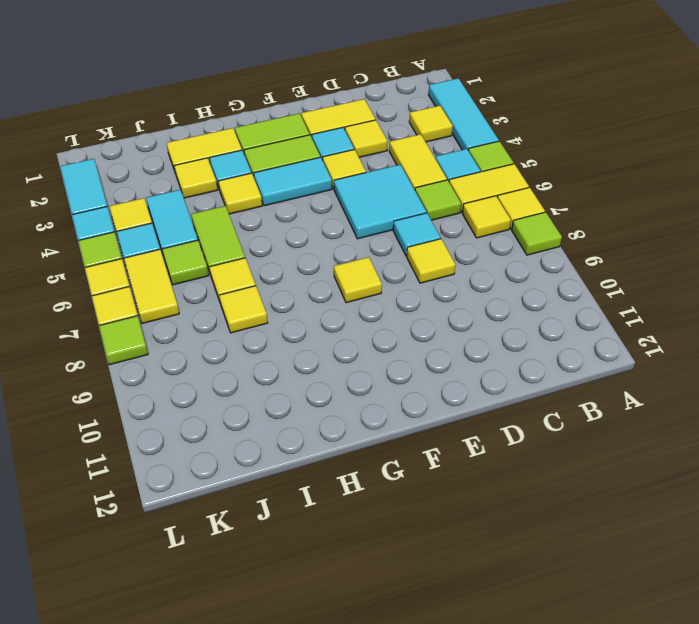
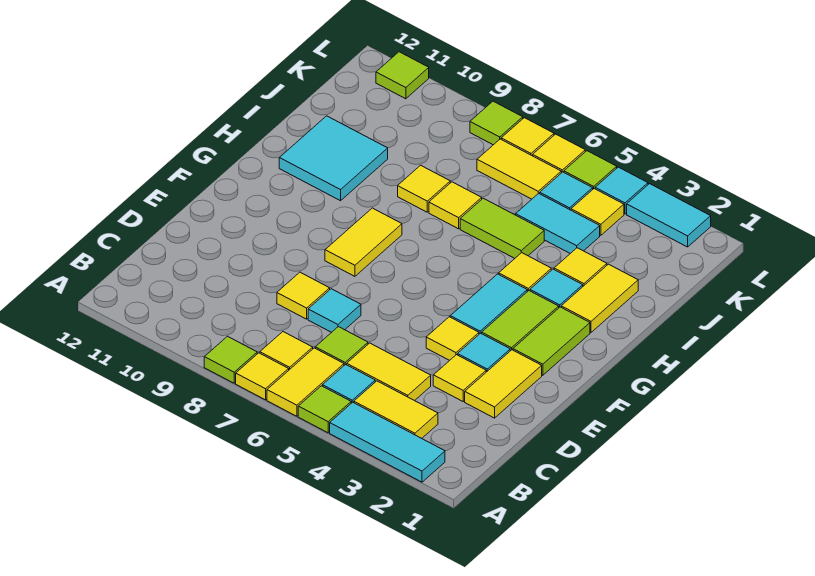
yellow tile B3 level 1 -> yellow tile B3:B4 level 1
cyan tile D5:E6 level 1 -> cyan tile H10:I11 level 1
yellow tile F8 level 1 -> yellow tile F8:G8 level 1
lime tile J6 level 1 -> lime tile L11 level 1

